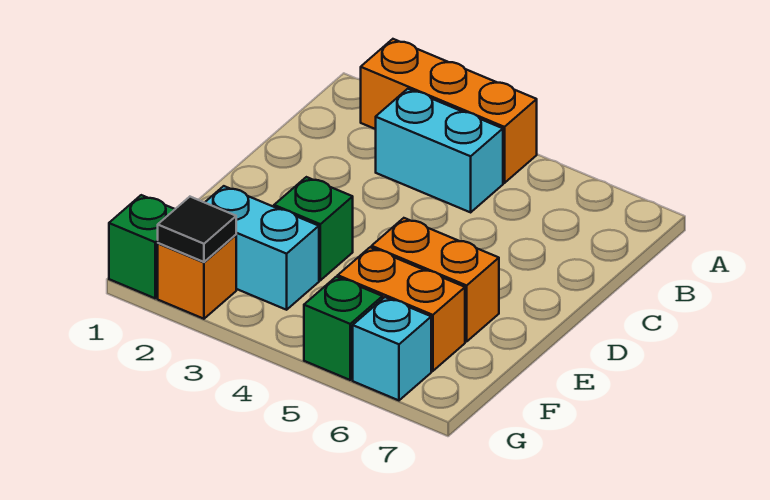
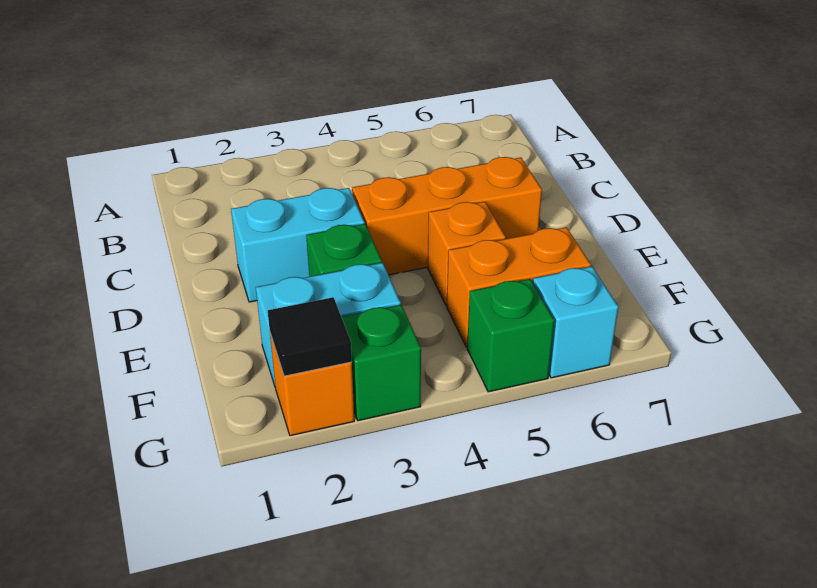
orange brick A2:A4 level 1 -> orange brick D4:D6 level 1
cyan brick B3:B4 level 1 -> cyan brick D2:D3 level 1
orange brick E5:E6 level 1 -> orange brick E5 level 1
green brick G1 level 1 -> green brick G3 level 1

